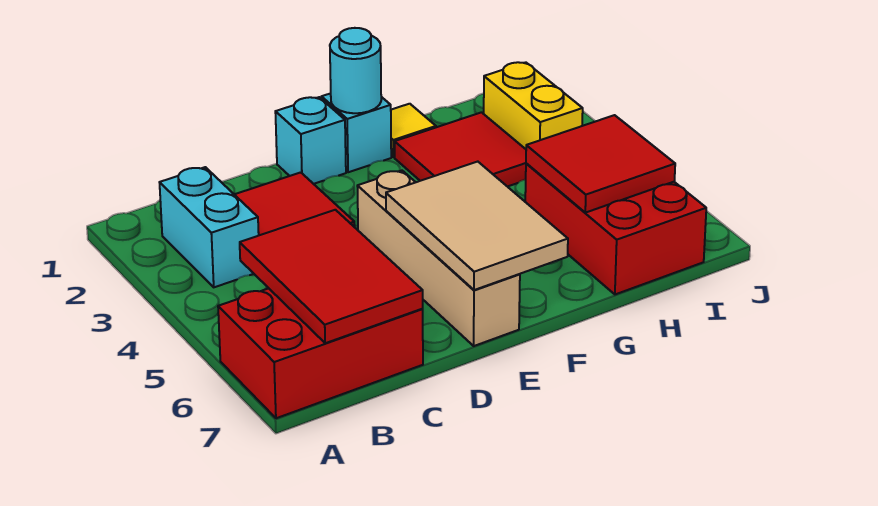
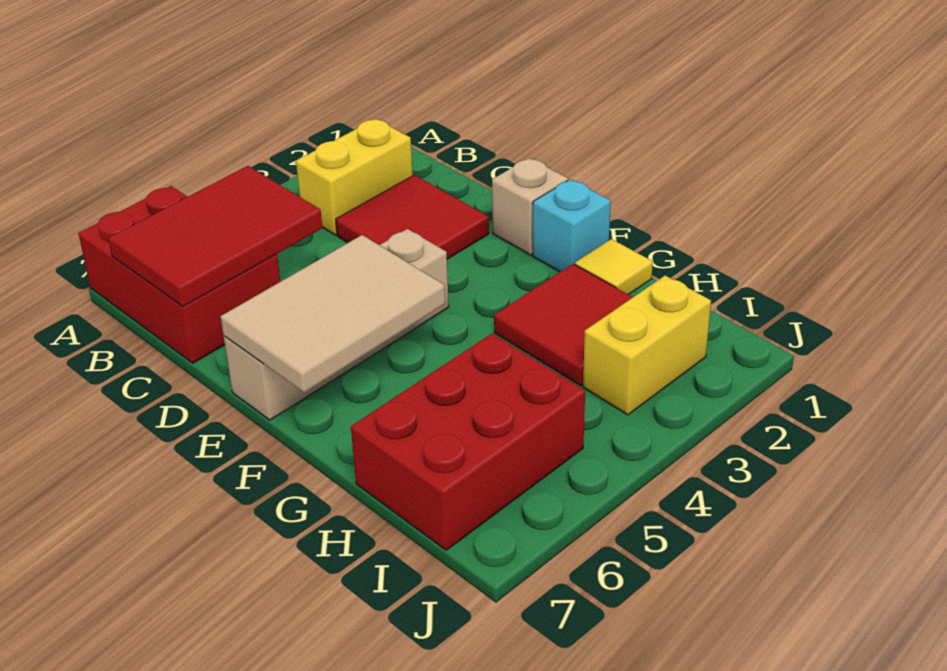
cyan brick B2:B3 level 1 -> yellow brick B2:B3 level 1
cyan brick E1 level 1 -> tan brick E1 level 1
cyan round brick F1 level 2 -> none
red tile H5:I6 level 2 -> none

